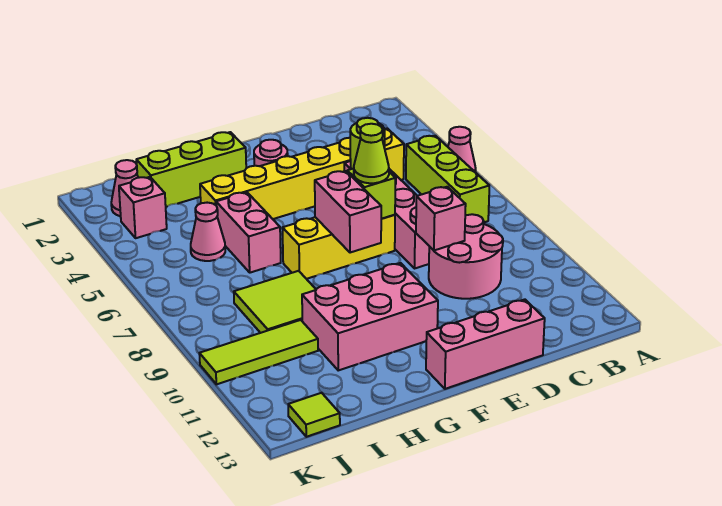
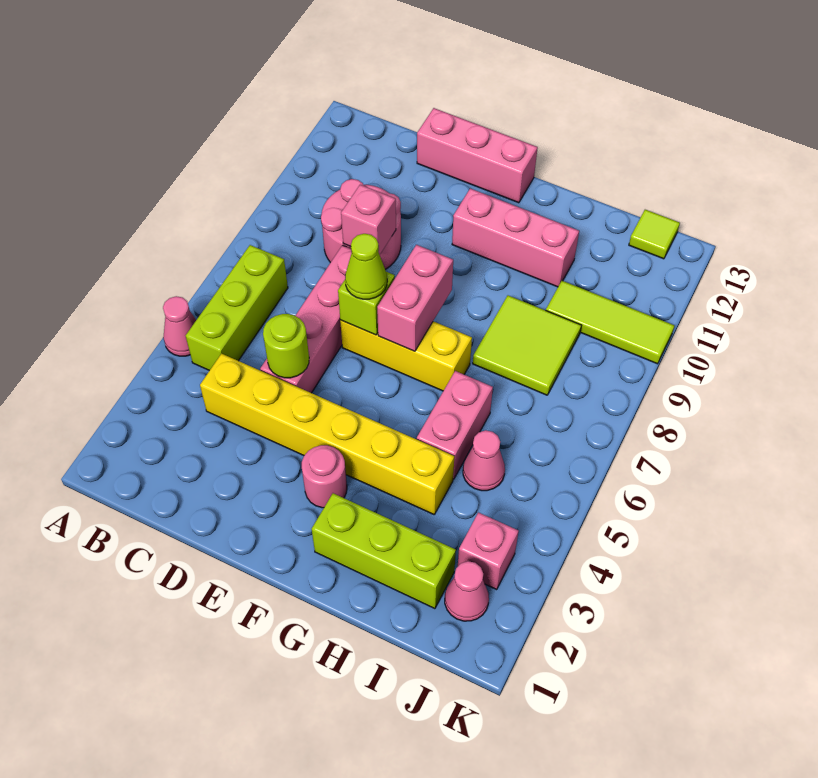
pink brick F10:H11 level 1 -> pink brick F11:H11 level 1

